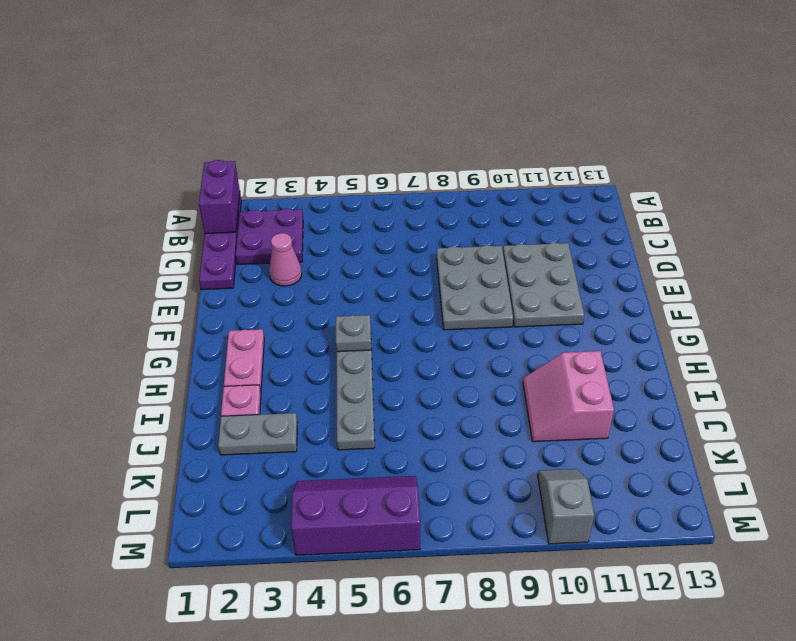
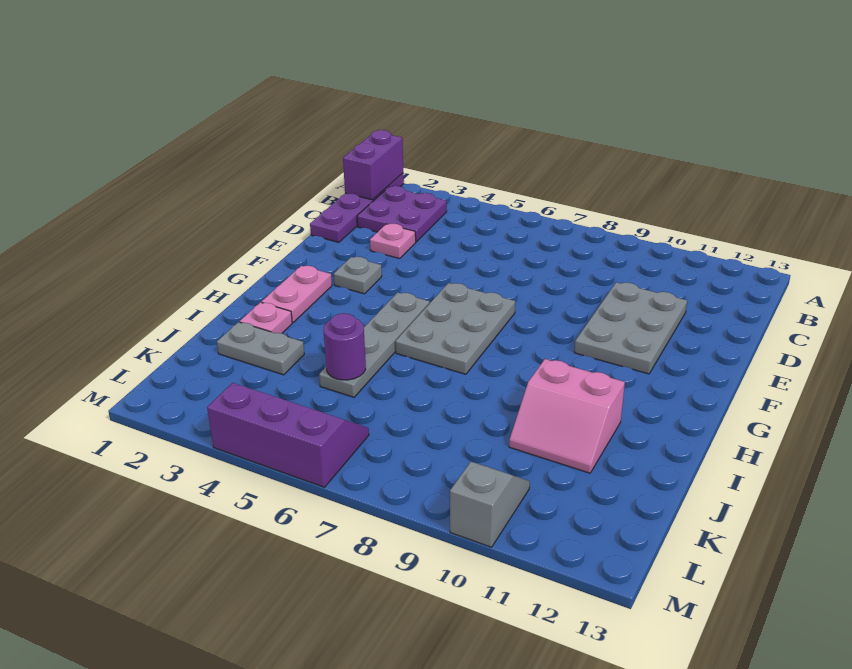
pink cone D3 level 1 -> pink plate D3 level 1
grey plate D8:F9 level 1 -> grey plate F6:H7 level 1
grey plate G5 level 2 -> grey plate F3 level 1
pink slope I10:J11 level 1 top 11 -> pink slope I10:J11 level 1 top I
none -> purple round brick J5 level 2

